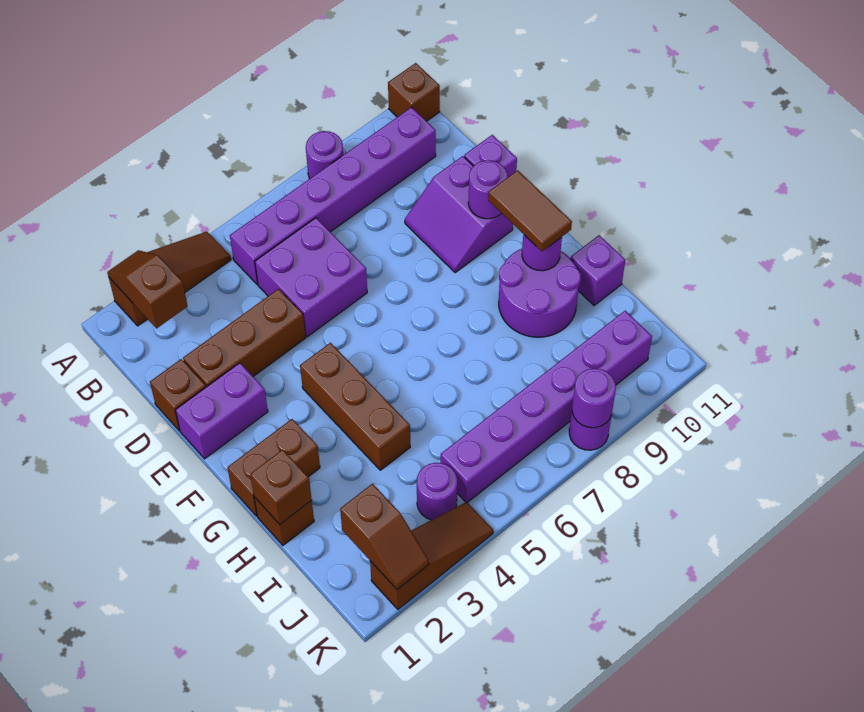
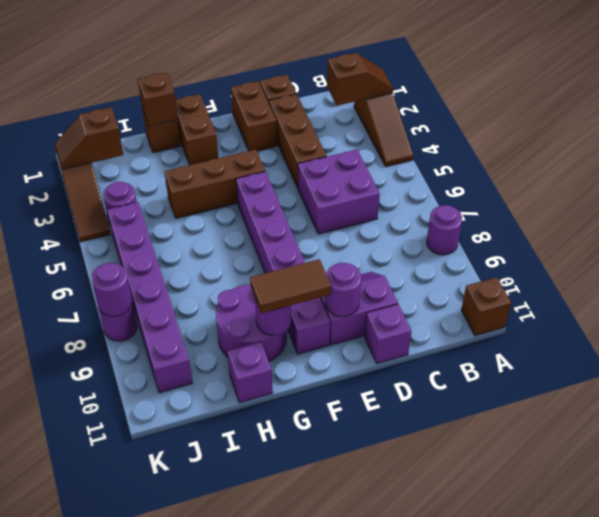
purple brick B5:B10 level 1 -> purple brick F5:F10 level 1
purple brick E1:E2 level 1 -> brown brick E1:E2 level 1

